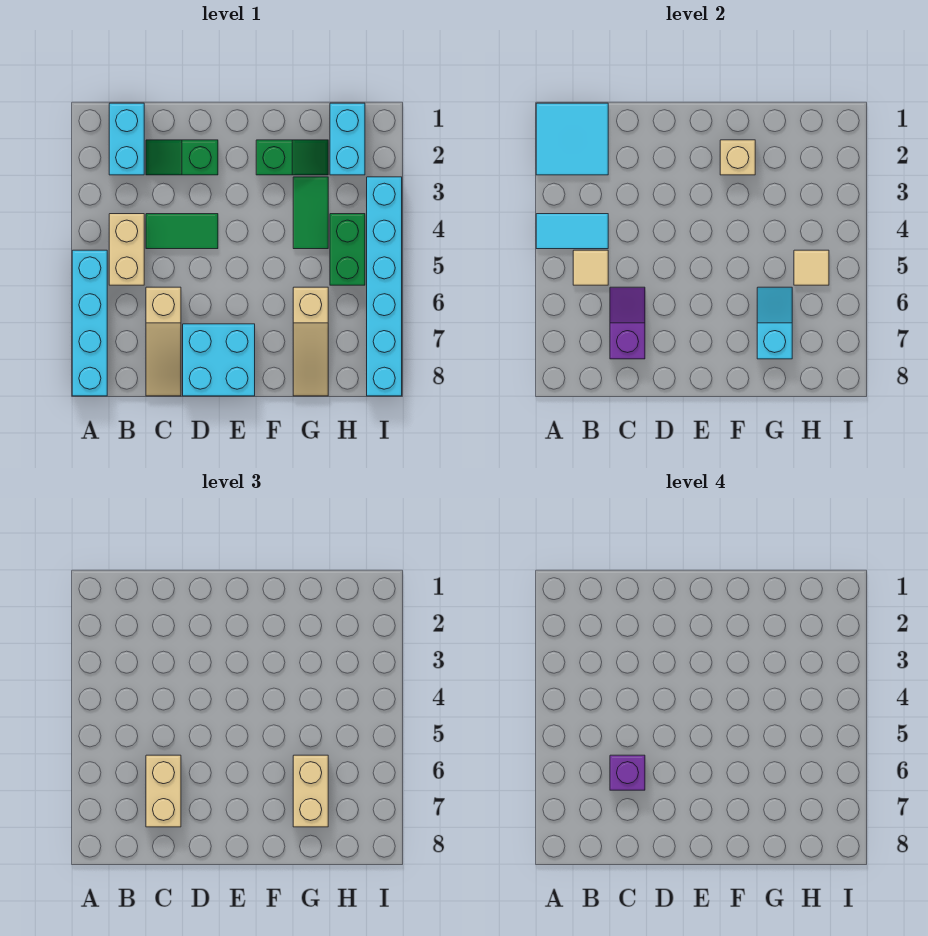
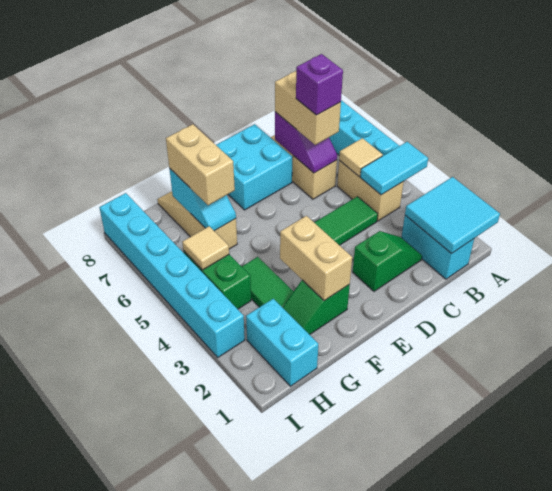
tan brick F2 level 2 -> tan brick F2:F3 level 2

